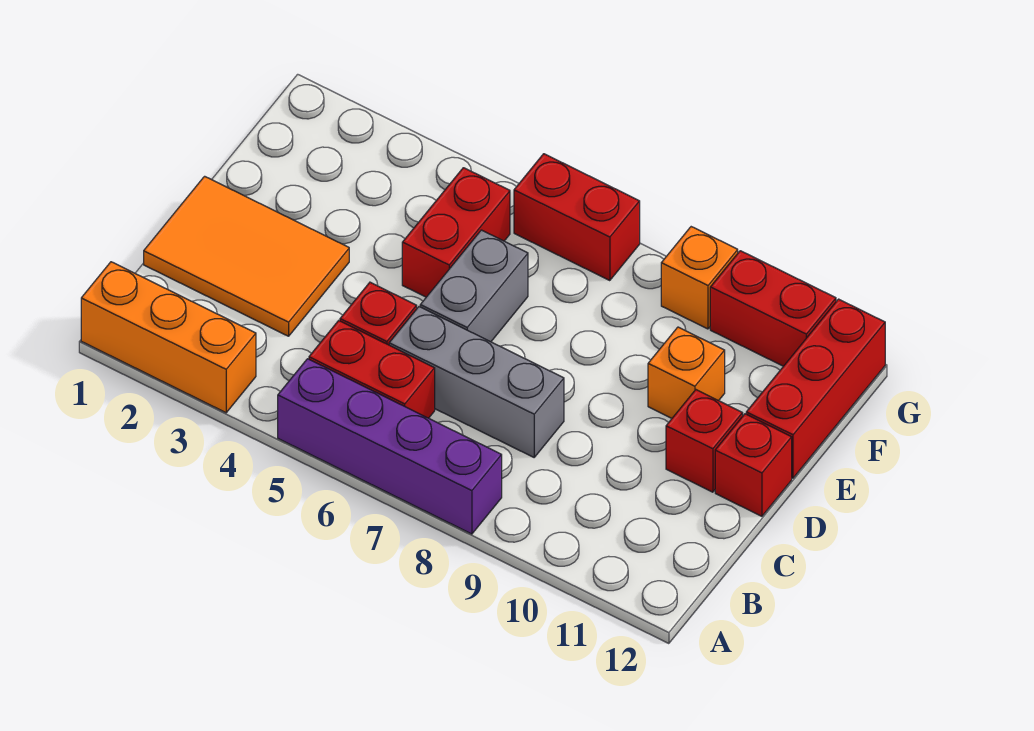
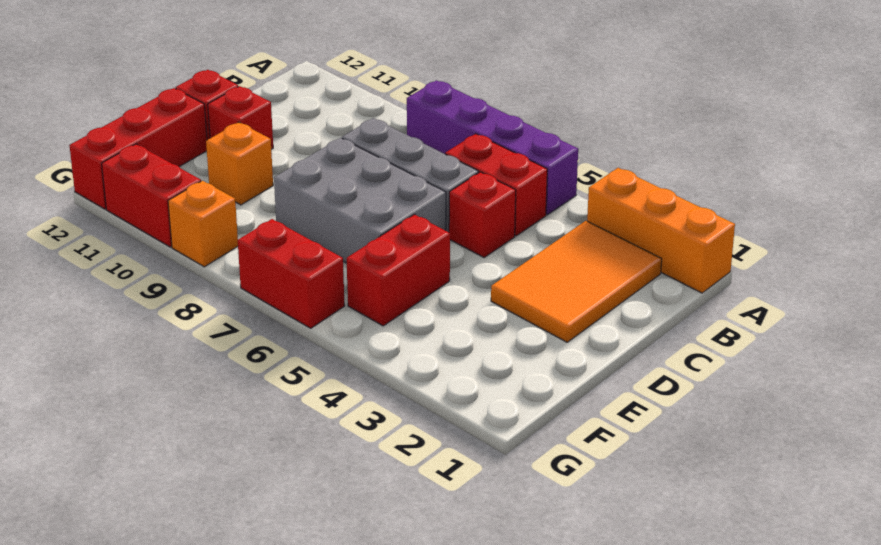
orange tile C1:D3 level 1 -> orange tile B2:D3 level 1
grey brick D6:E6 level 1 -> grey brick D6:E8 level 1

